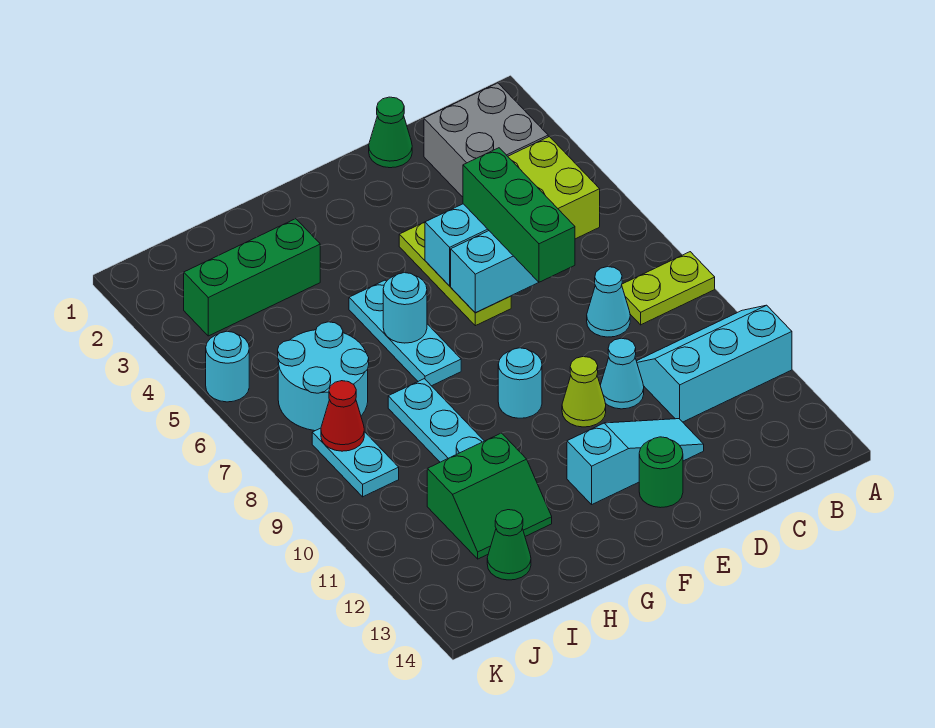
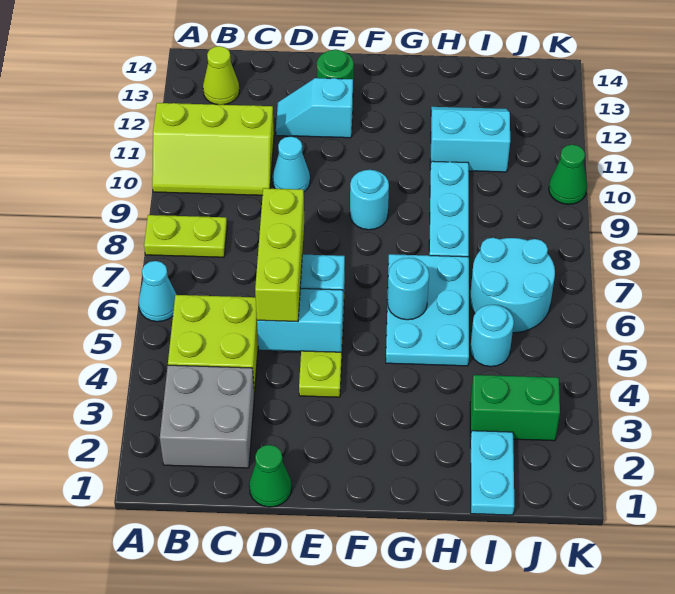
cyan slope A10:C11 level 1 top 11 -> lime slope A10:C11 level 1 top 11
cyan cone C8 level 1 -> cyan cone A6 level 1
green brick D5:D7 level 3 -> lime brick D5:D7 level 3
cyan slope D12:F12 level 1 top F -> cyan slope D12:E12 level 1 top E
lime cone E10 level 1 -> lime cone B13 level 1
cyan plate G5:G7 level 1 -> cyan plate G5:H7 level 1
green brick H3:J3 level 1 -> green brick I3:J3 level 1
green slope H11:I12 level 1 top 11 -> cyan slope H11:I12 level 1 top 11
green cone I13 level 1 -> green cone K10 level 1
cyan plate J8:J9 level 1 -> cyan plate I1:I2 level 1
red cone J8 level 2 -> none
cyan round brick K5 level 1 -> cyan round brick I5 level 1

